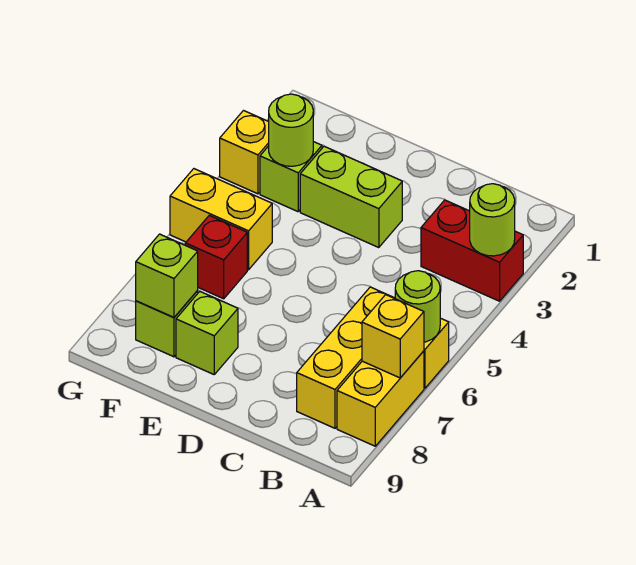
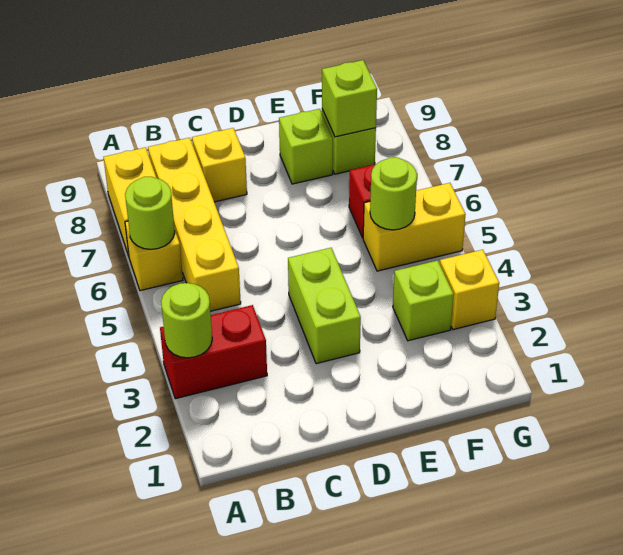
yellow brick A7 level 2 -> yellow brick C8 level 1
yellow brick B6:B8 level 1 -> yellow brick B5:B8 level 1
lime brick D3:E3 level 1 -> lime brick D3:D4 level 1
lime round brick F3 level 2 -> lime round brick F5 level 2

